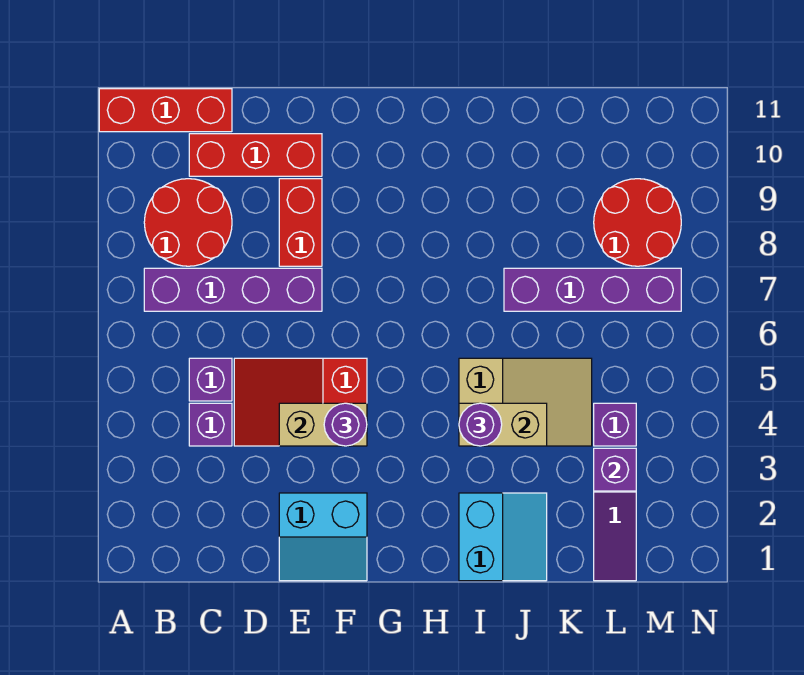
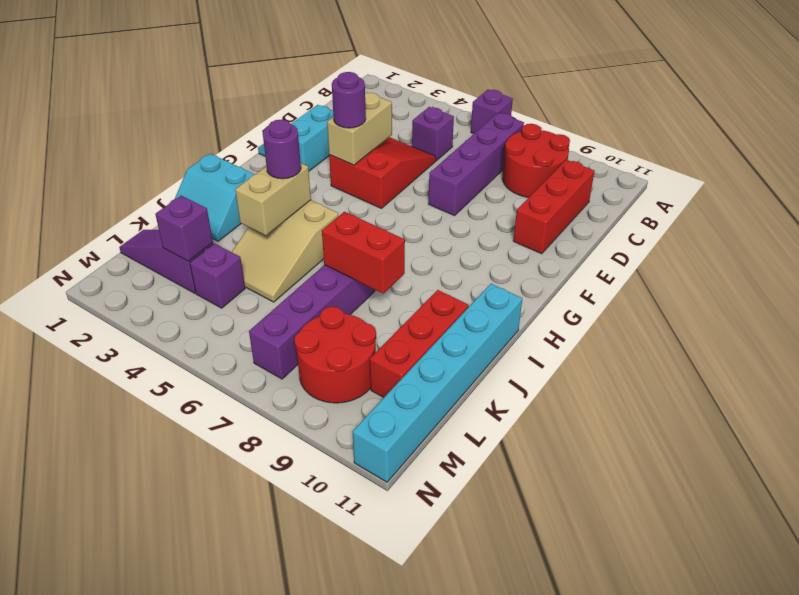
red brick A11:C11 level 1 -> red brick J10:L10 level 1
purple brick C4 level 1 -> purple brick A6 level 1
red brick E8:E9 level 1 -> red brick J7:J8 level 2
none -> cyan brick I11:N11 level 1

